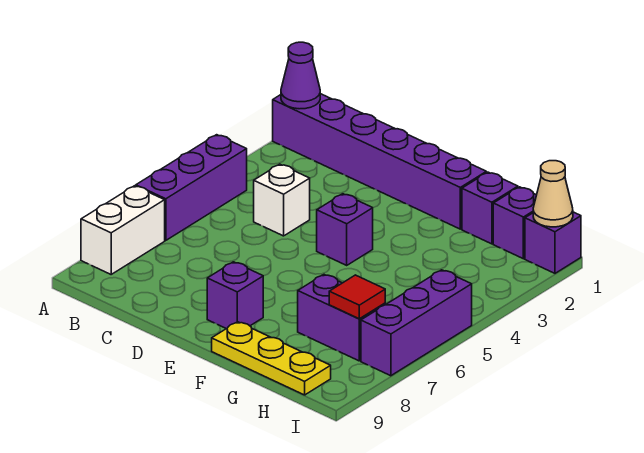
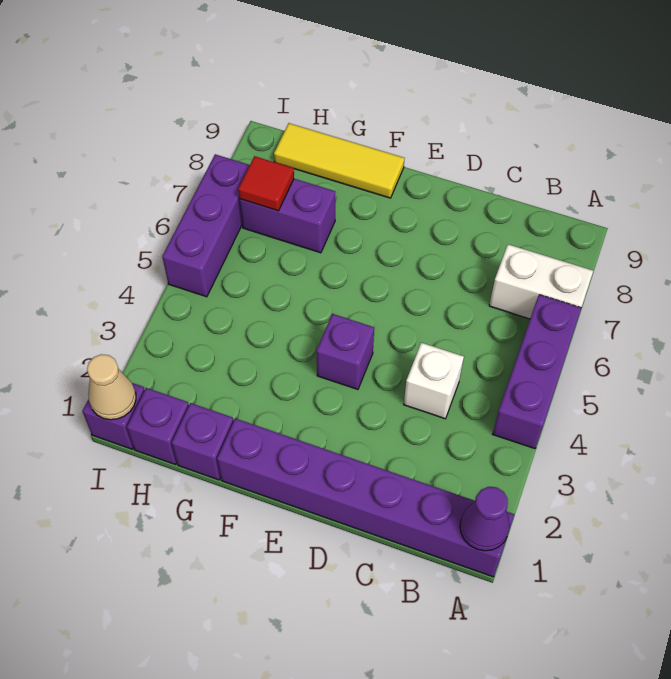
white brick A7:A8 level 1 -> white brick A7:B7 level 1
purple brick E8 level 1 -> none
yellow plate F9:H9 level 1 -> yellow tile F9:H9 level 1

